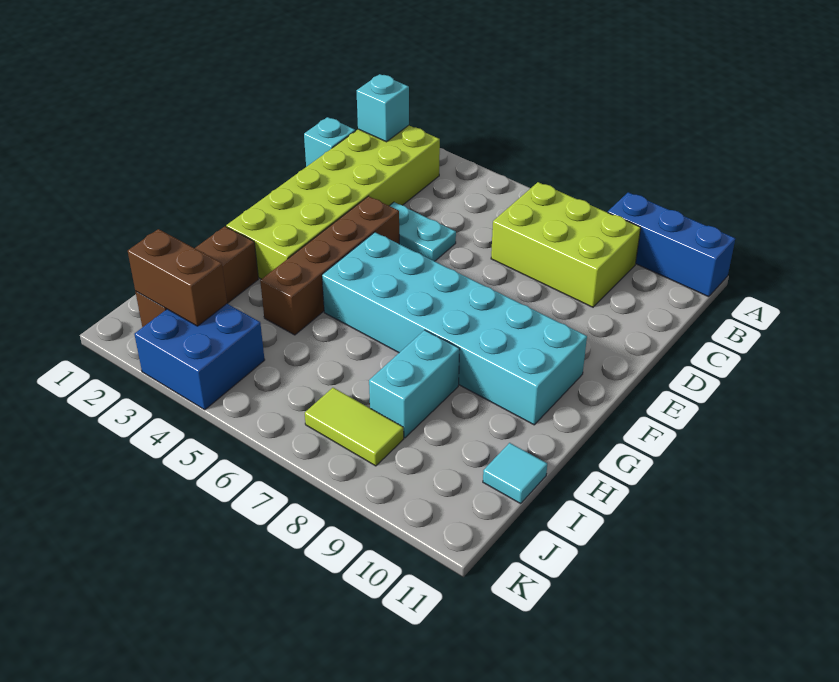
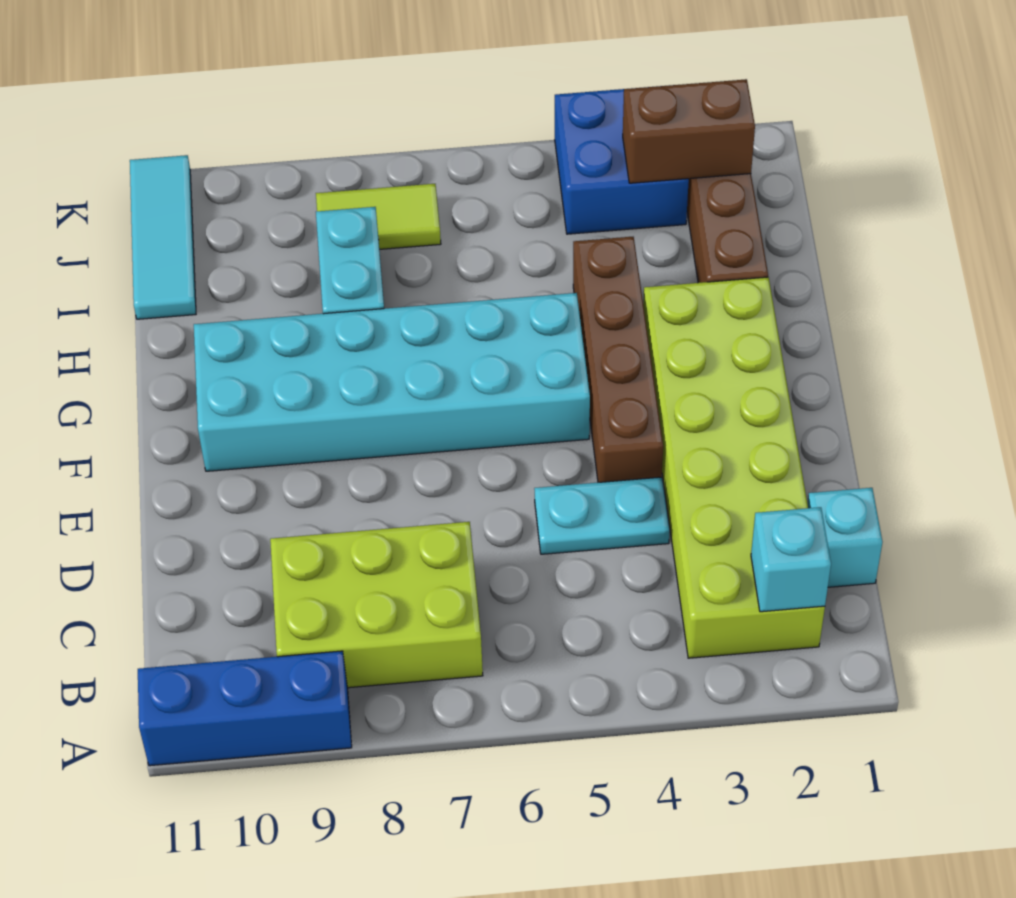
cyan tile I11 level 1 -> cyan tile I11:K11 level 1

